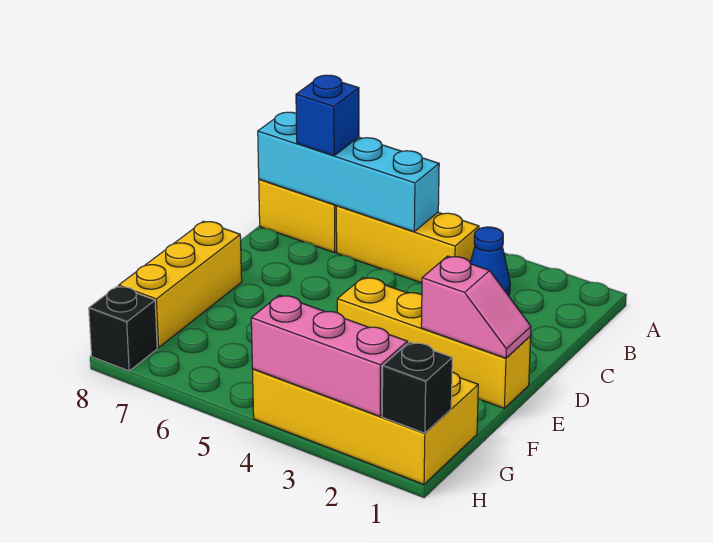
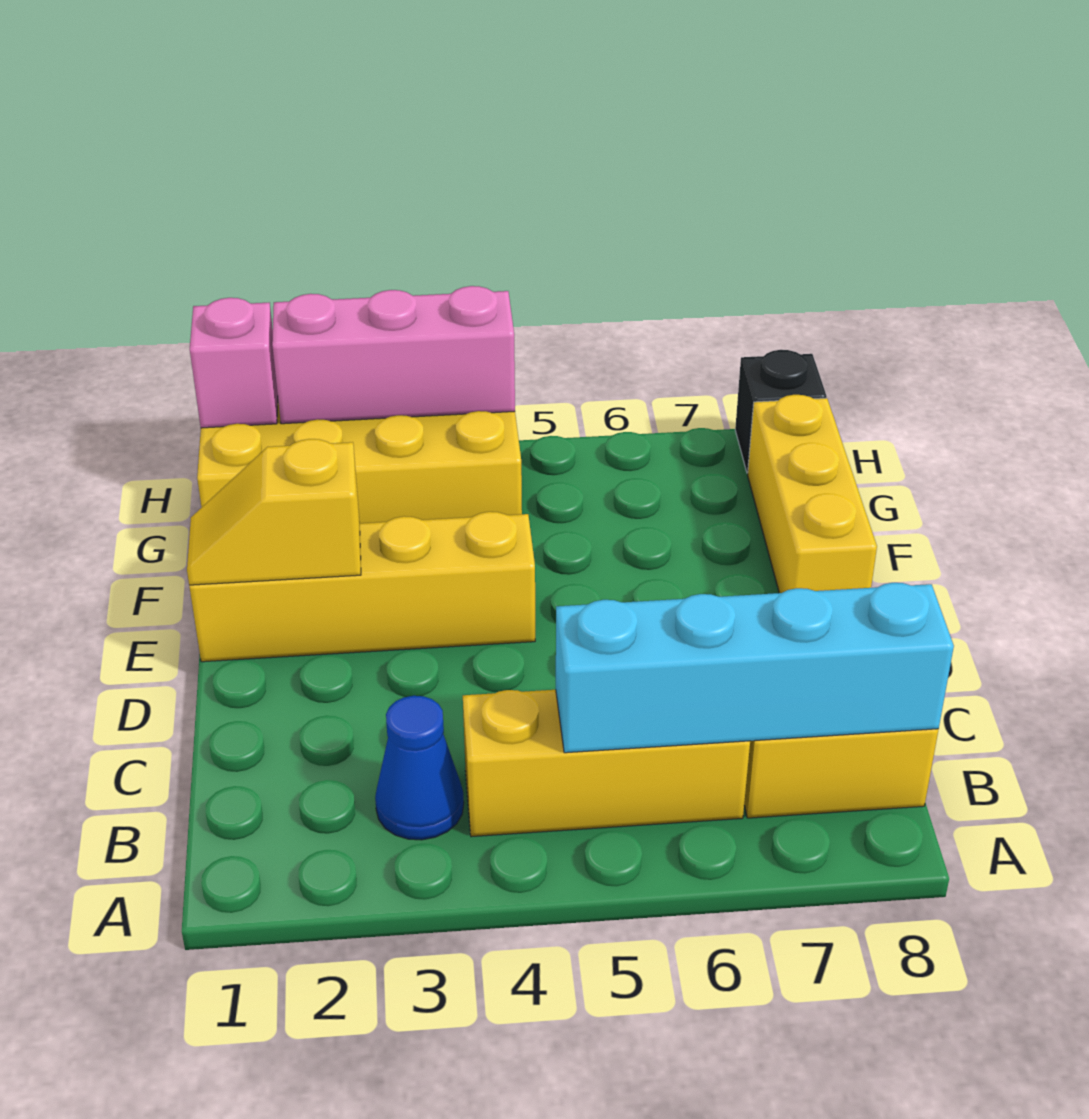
blue brick B7 level 3 -> none
pink slope E1:E2 level 2 top 2 -> yellow slope E1:E2 level 2 top 2
black brick H1 level 2 -> pink brick H1 level 2

